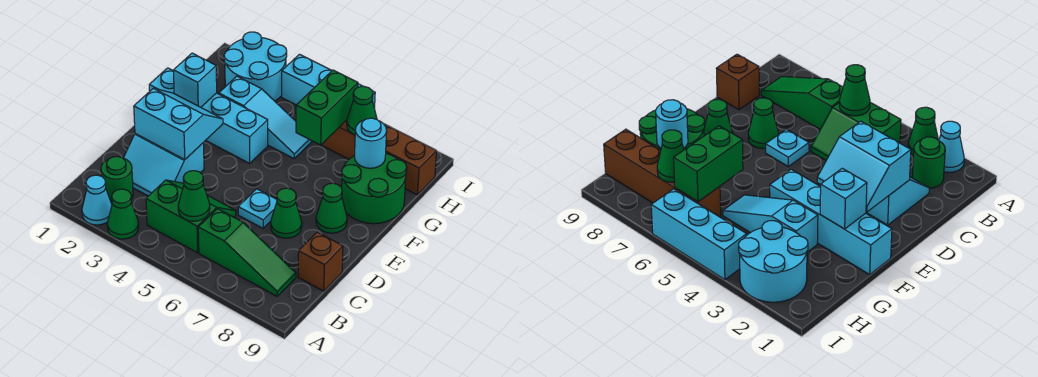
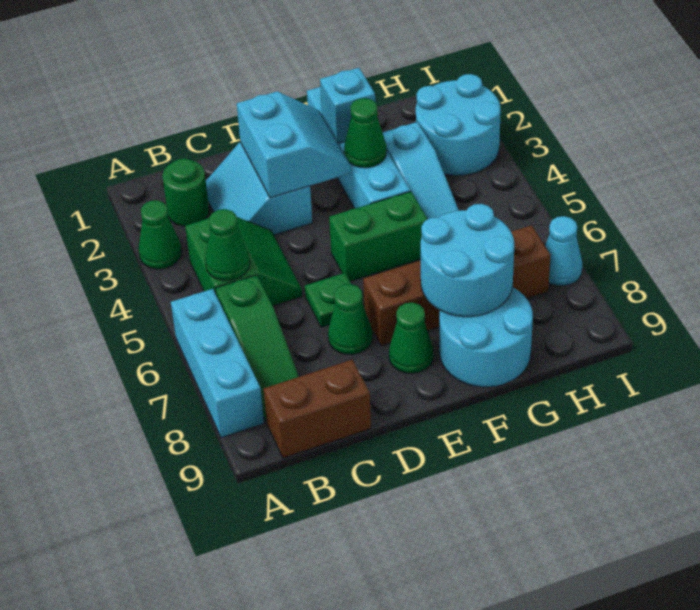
cyan cone A2 level 1 -> cyan cone I7 level 1
brown brick C9 level 1 -> brown brick B9:C9 level 1
cyan plate D6 level 1 -> green plate D6 level 1
green round brick F8:G9 level 1 -> cyan round brick F8:G9 level 1
green brick G6:H6 level 2 -> green brick E5:F5 level 1
cyan round brick G8 level 2 -> cyan round brick F7:G8 level 2
brown brick H6:H9 level 1 -> brown brick E7:H7 level 1
green cone H7 level 2 -> green cone F3 level 2
cyan brick I4:I6 level 1 -> cyan brick A6:A8 level 1

